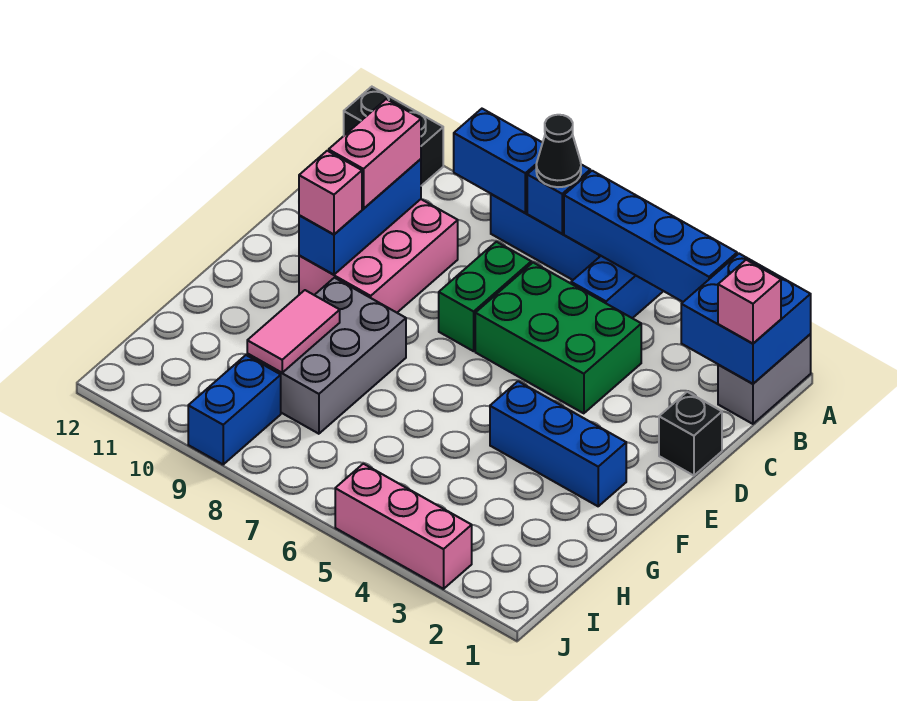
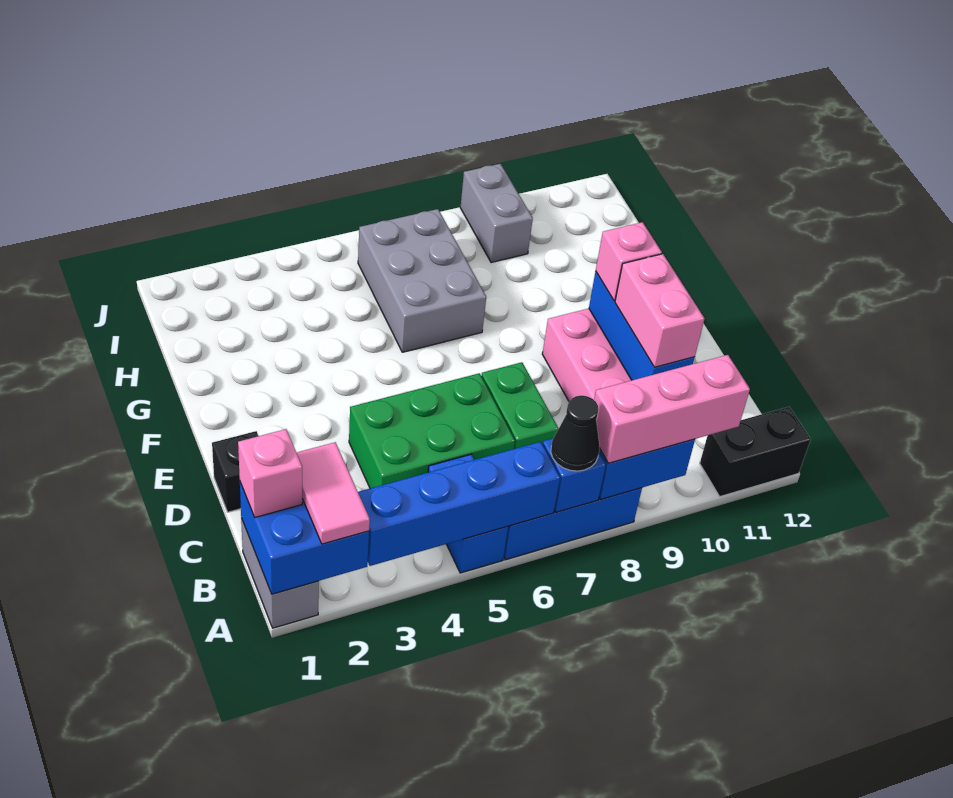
blue brick F2:F4 level 1 -> none
grey brick F8:H9 level 1 -> grey brick G6:I7 level 1
pink tile G9:H9 level 2 -> pink tile A2:B2 level 3
blue brick I9:J9 level 1 -> grey brick I9:J9 level 1
pink brick J3:J5 level 1 -> pink brick A8:A10 level 3

